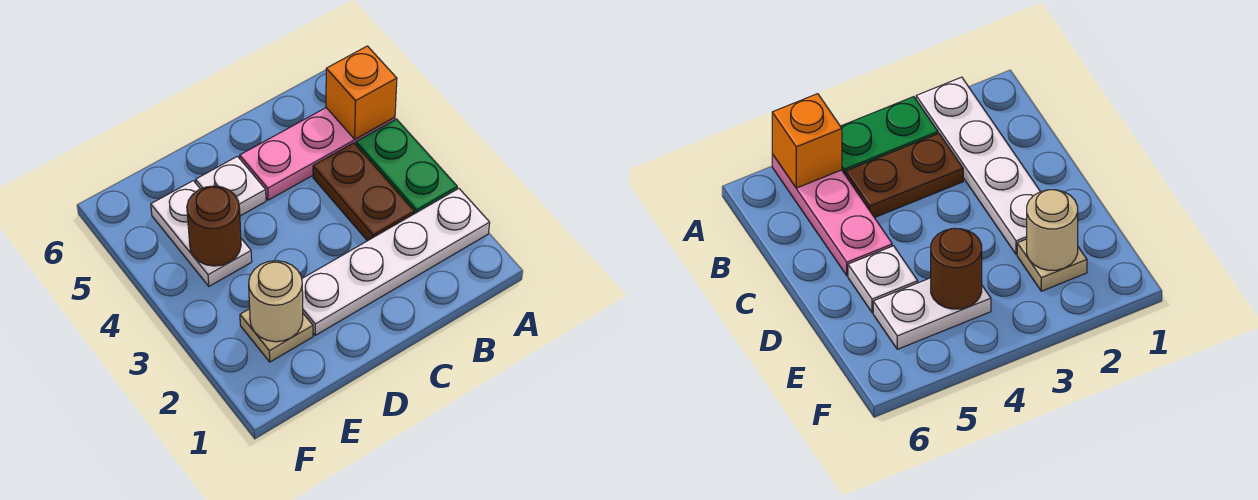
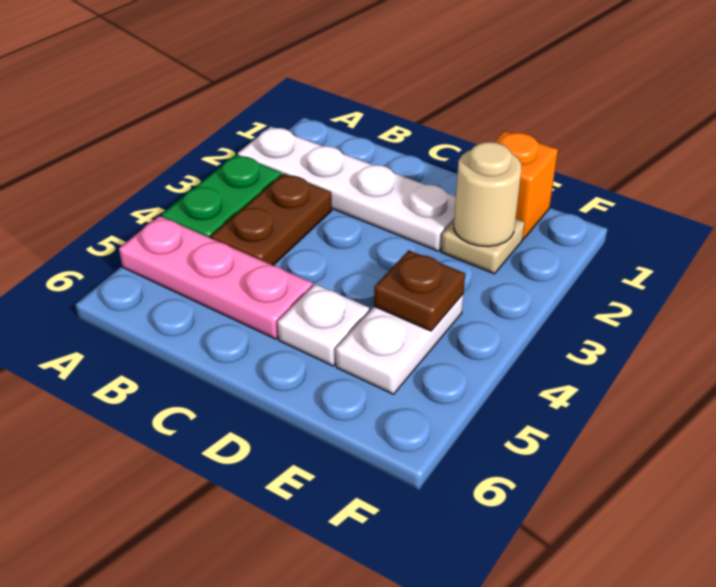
orange brick A5 level 2 -> orange brick E1 level 1
brown round brick E4 level 2 -> brown plate E4 level 2

